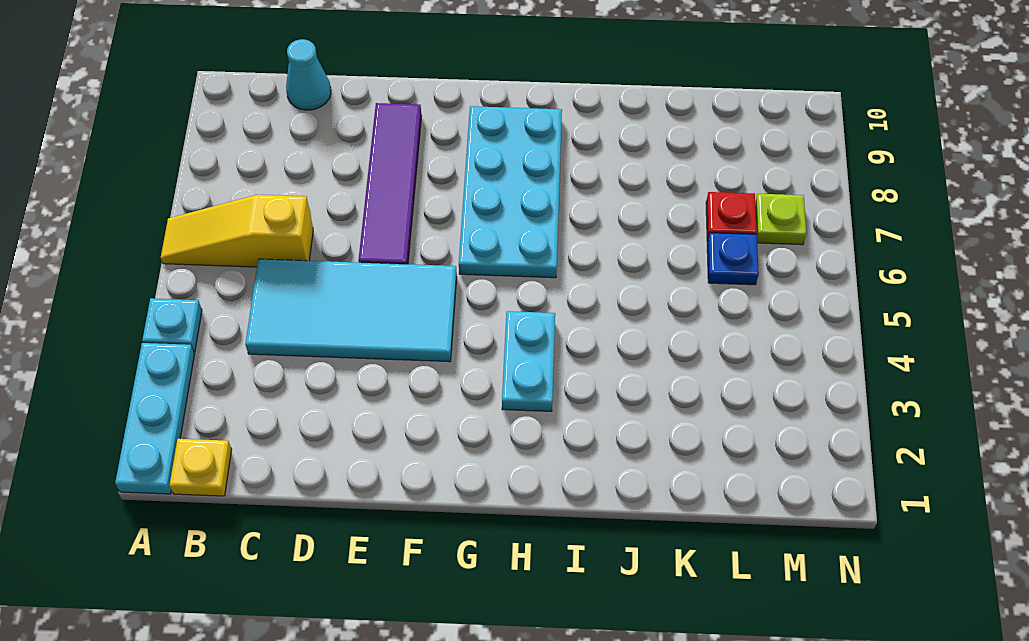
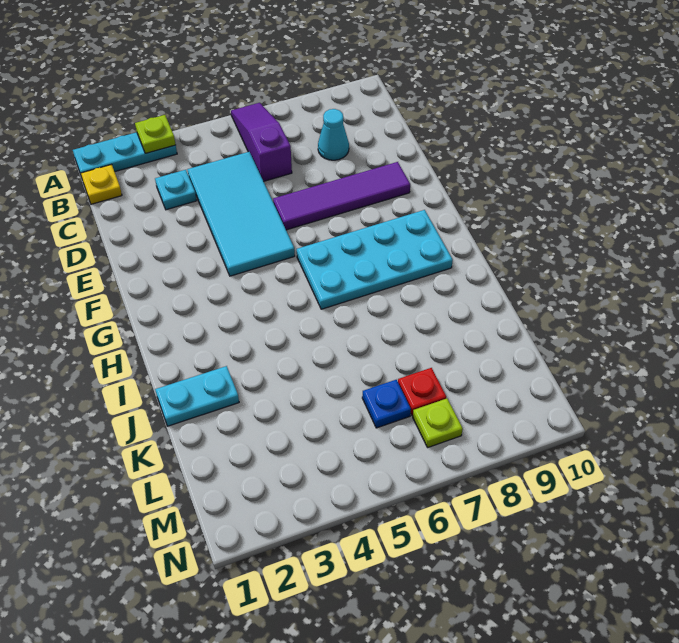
none -> lime plate A3 level 2
cyan plate A4 level 1 -> cyan plate C3 level 1
yellow slope A6:C6 level 1 top C -> purple slope A6:C6 level 1 top C
cyan cone C10 level 1 -> cyan cone C8 level 1
cyan plate H3:H4 level 1 -> cyan plate J1:J2 level 1

